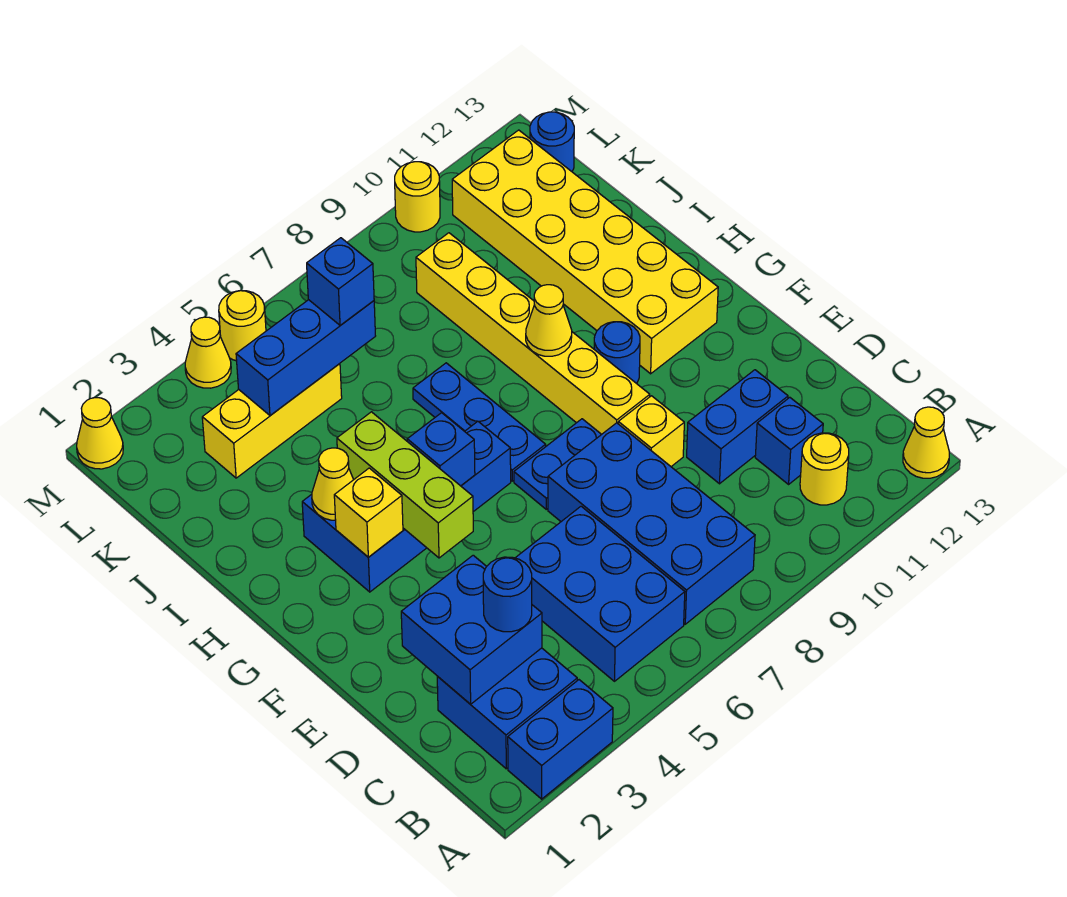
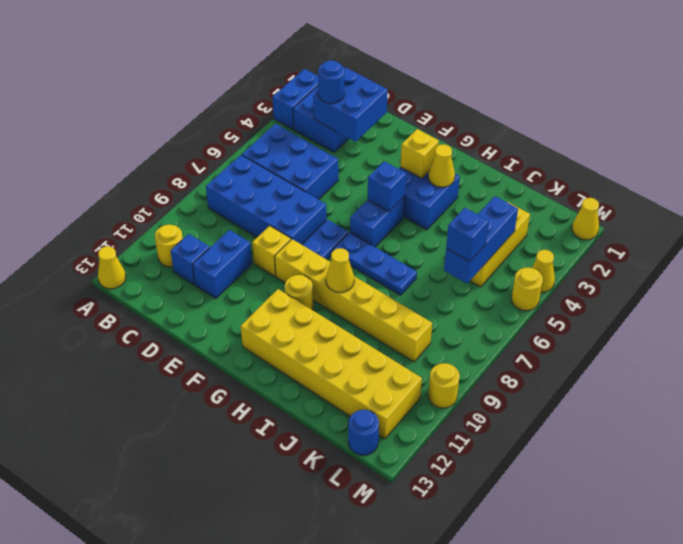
lime brick F4:H4 level 2 -> none
blue round brick G10 level 1 -> yellow round brick G10 level 1

